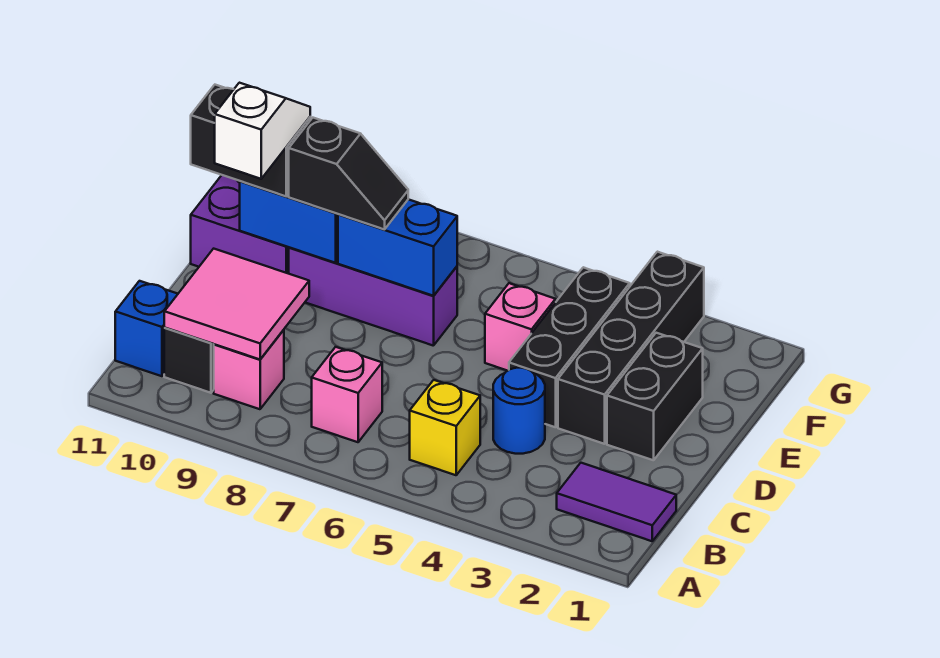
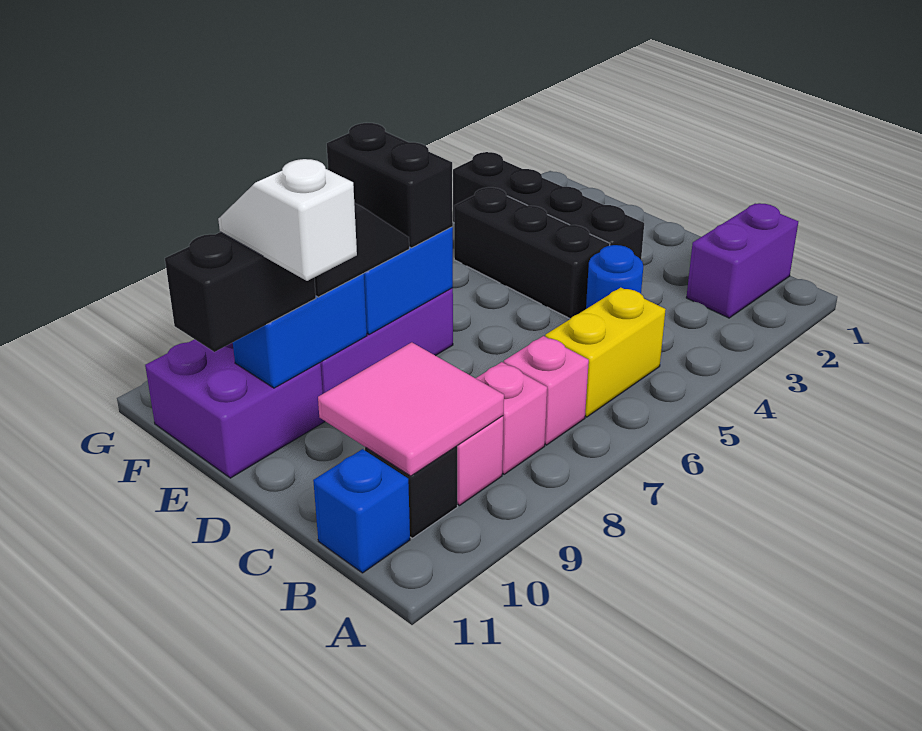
purple tile B1:B2 level 1 -> purple brick B1:B2 level 1
yellow brick B5 level 1 -> yellow brick B5:B6 level 1
black brick D2:E2 level 1 -> black brick E7:F7 level 3
pink brick E5 level 1 -> pink brick B8 level 1

